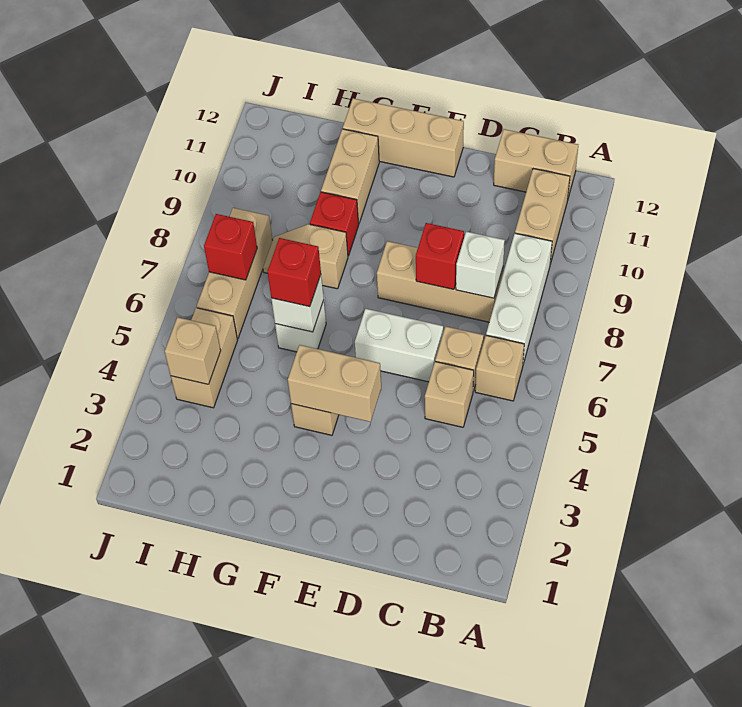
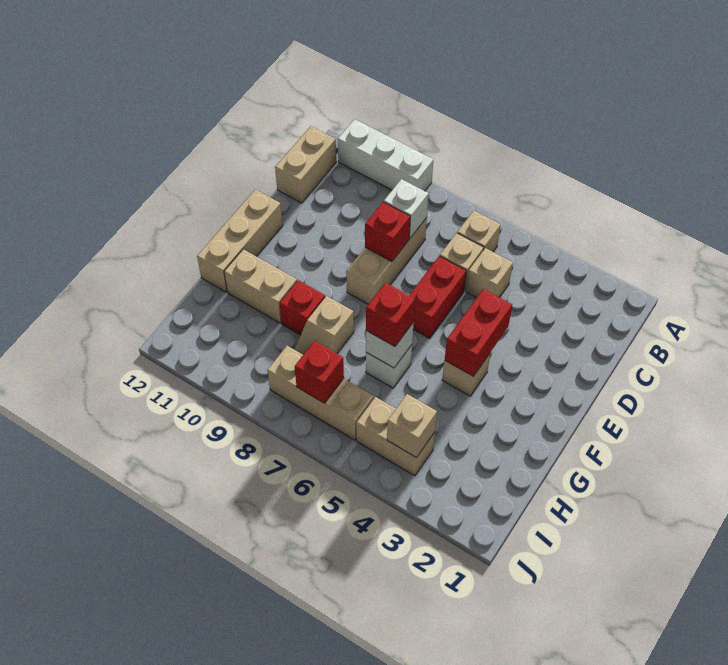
white brick B7:B9 level 1 -> white brick A9:A11 level 1
tan brick B10:B11 level 1 -> none
white brick D6:E6 level 1 -> red brick D6:E6 level 1
tan brick E4:F4 level 2 -> red brick E4:F4 level 2

